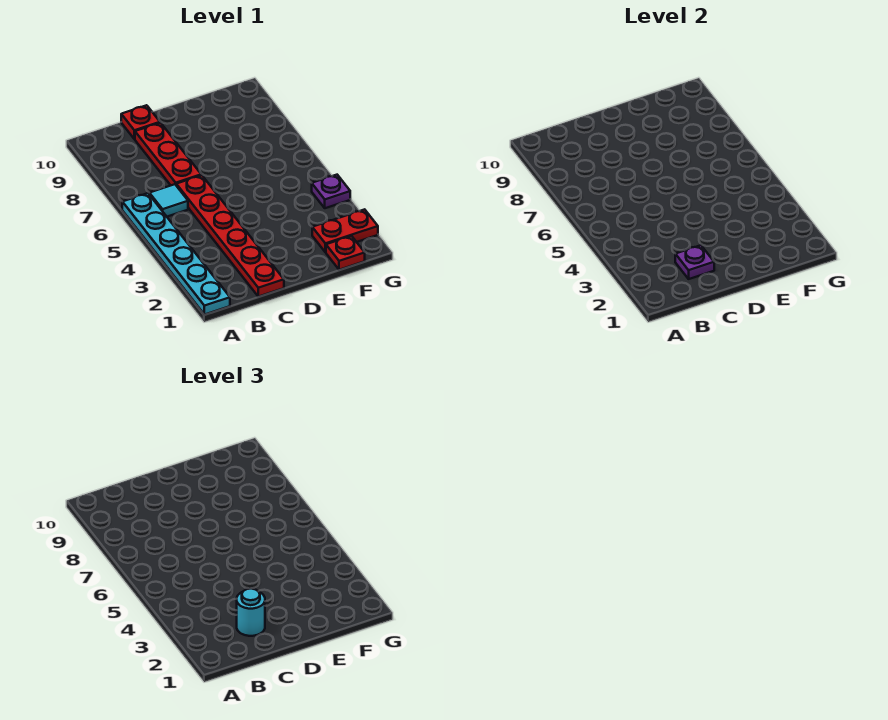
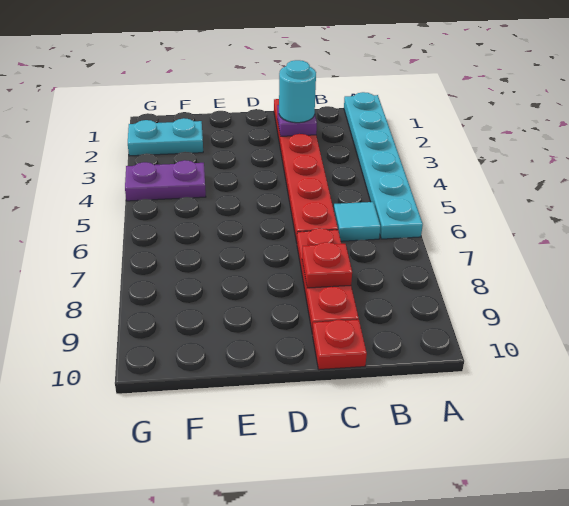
red plate F1 level 1 -> red plate C8 level 2
red plate F2:G2 level 1 -> cyan plate F2:G2 level 1
purple plate G4 level 1 -> purple plate F4:G4 level 1

